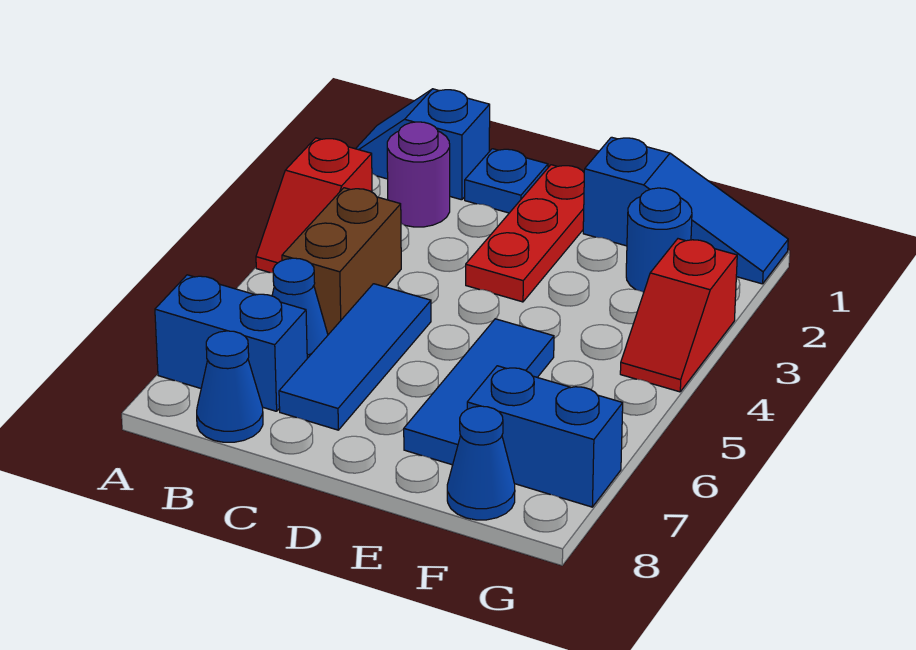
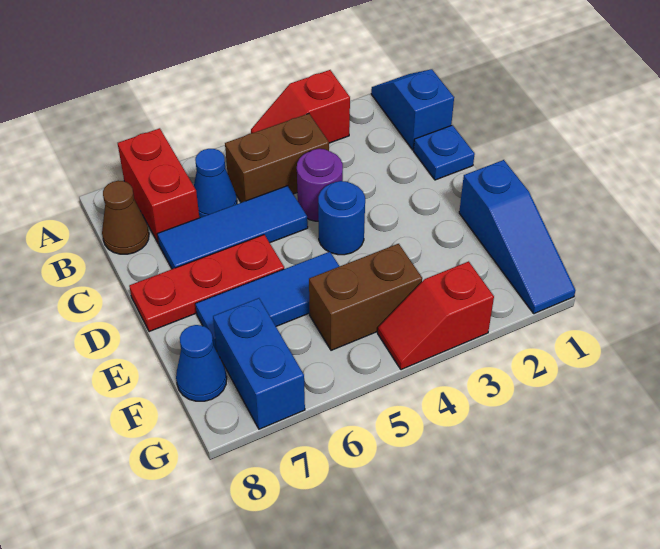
blue brick A7:B7 level 1 -> red brick A7:B7 level 1
purple round brick B2 level 1 -> purple round brick C4 level 1
blue cone B8 level 1 -> brown cone B8 level 1
red plate D1:D3 level 1 -> red plate D6:D8 level 1
blue round brick F2 level 1 -> blue round brick D4 level 1
none -> brown brick F4:F5 level 1

